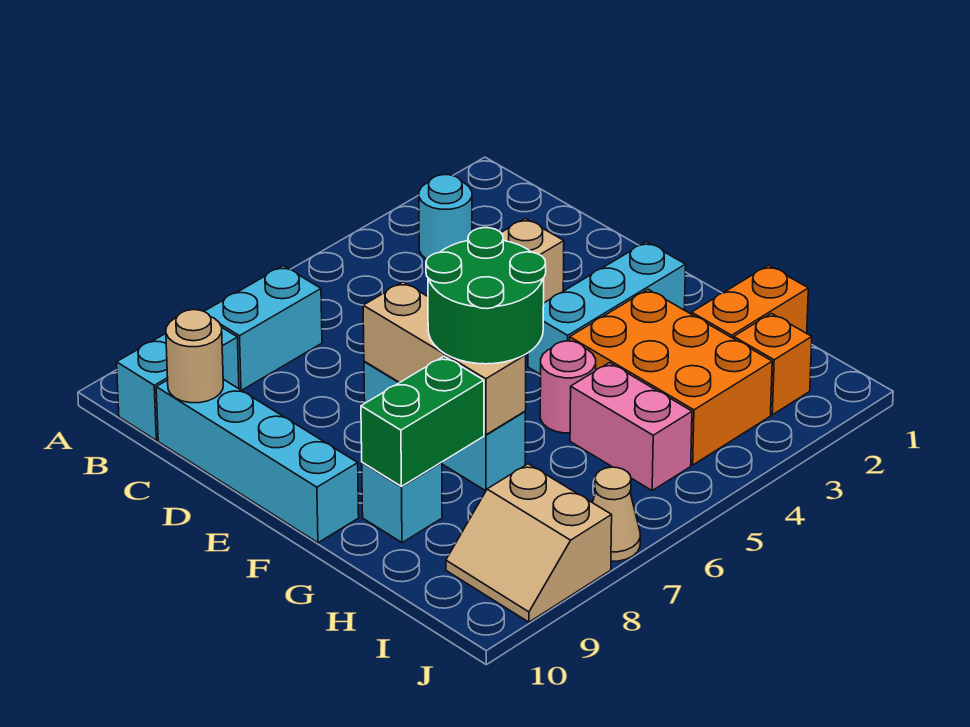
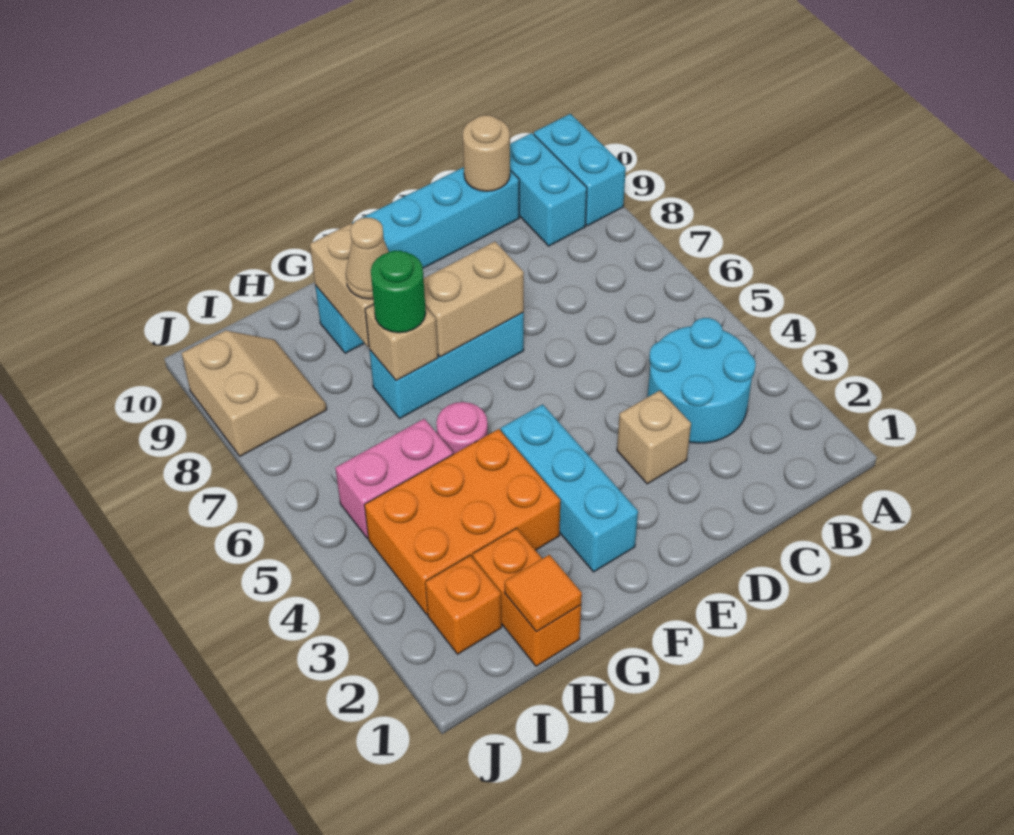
cyan round brick B3 level 1 -> cyan round brick B3:C4 level 1
cyan brick B7:B8 level 1 -> cyan brick A9:A10 level 1
green round brick F6:G7 level 3 -> green round brick G7 level 3
green brick G8:G9 level 2 -> tan brick G8:G9 level 2
none -> orange tile H1 level 2
tan slope I8:J9 level 1 top 8 -> tan slope I8:J9 level 1 top J
tan cone J7 level 1 -> tan cone G8 level 3

